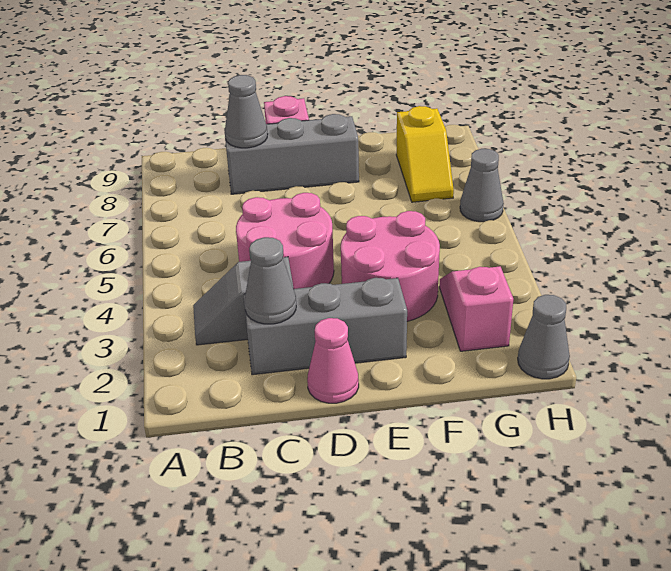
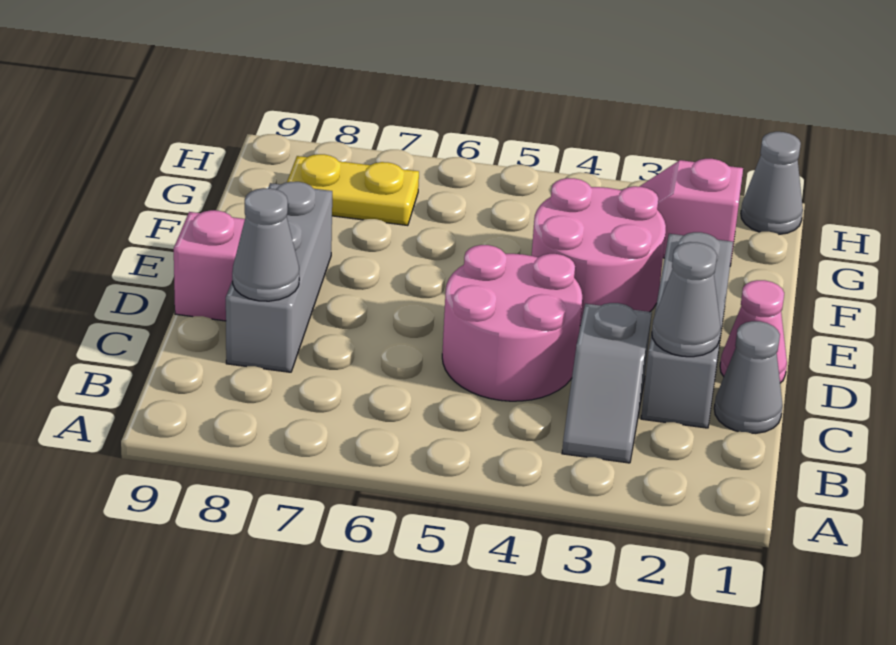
yellow slope G7:G8 level 1 top 8 -> yellow plate G7:G8 level 1
grey cone H6 level 1 -> grey cone C1 level 1

